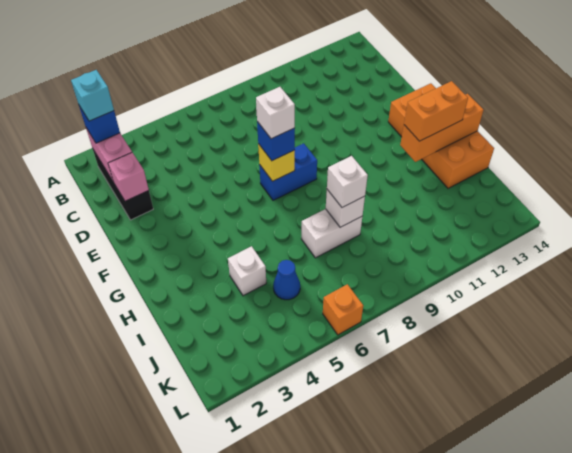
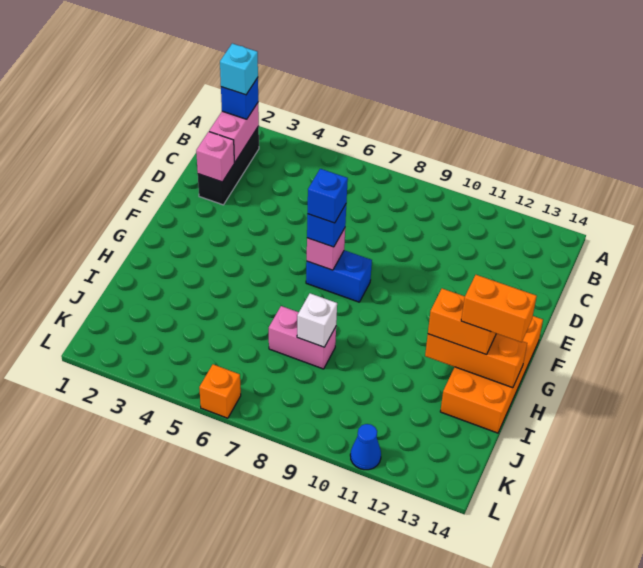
yellow brick F7 level 2 -> pink brick F7 level 2
white brick F7 level 4 -> blue brick F7 level 4
none -> orange brick H13:H14 level 4
white brick I4 level 1 -> none
white brick I7:I8 level 1 -> pink brick I7:I8 level 1
white brick I8 level 3 -> none
blue cone J5 level 1 -> blue cone L11 level 1

